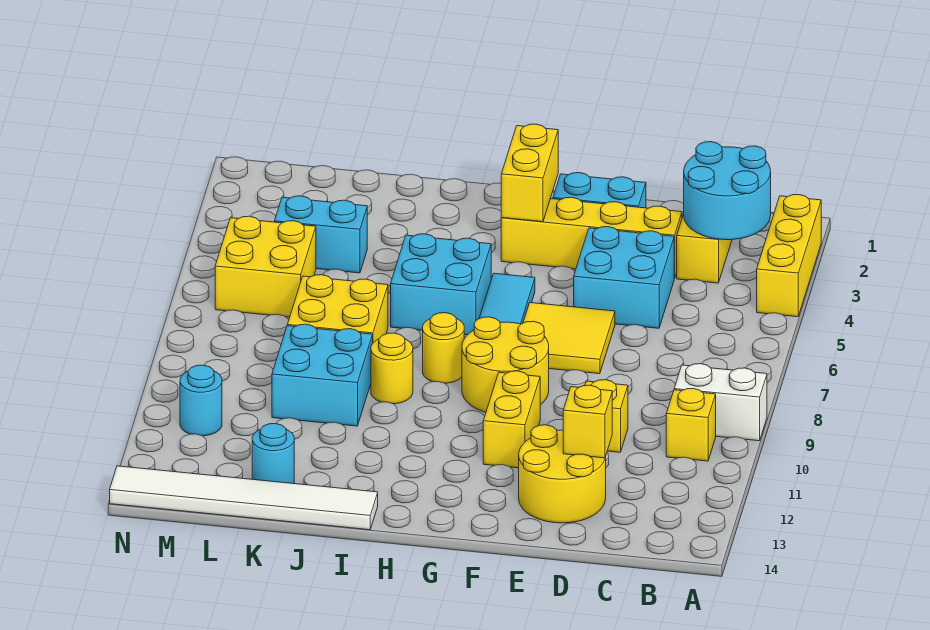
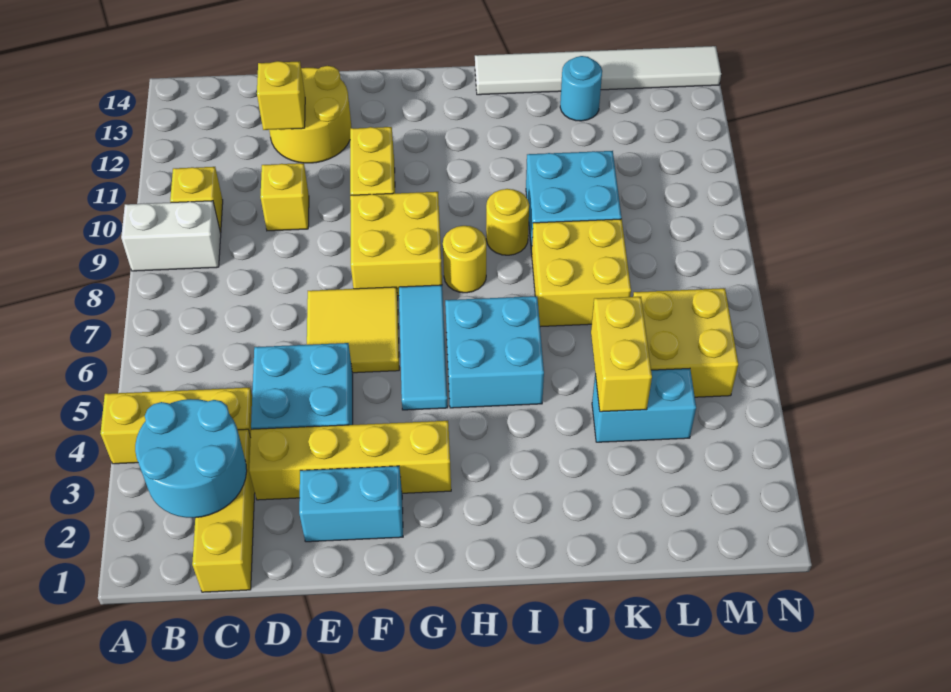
yellow brick A2:A4 level 1 -> yellow brick A4:C4 level 1
yellow round brick F8:G9 level 1 -> yellow brick F8:G9 level 1
yellow brick G2:G3 level 2 -> yellow brick K4:K5 level 2
cyan round brick M11 level 1 -> none

